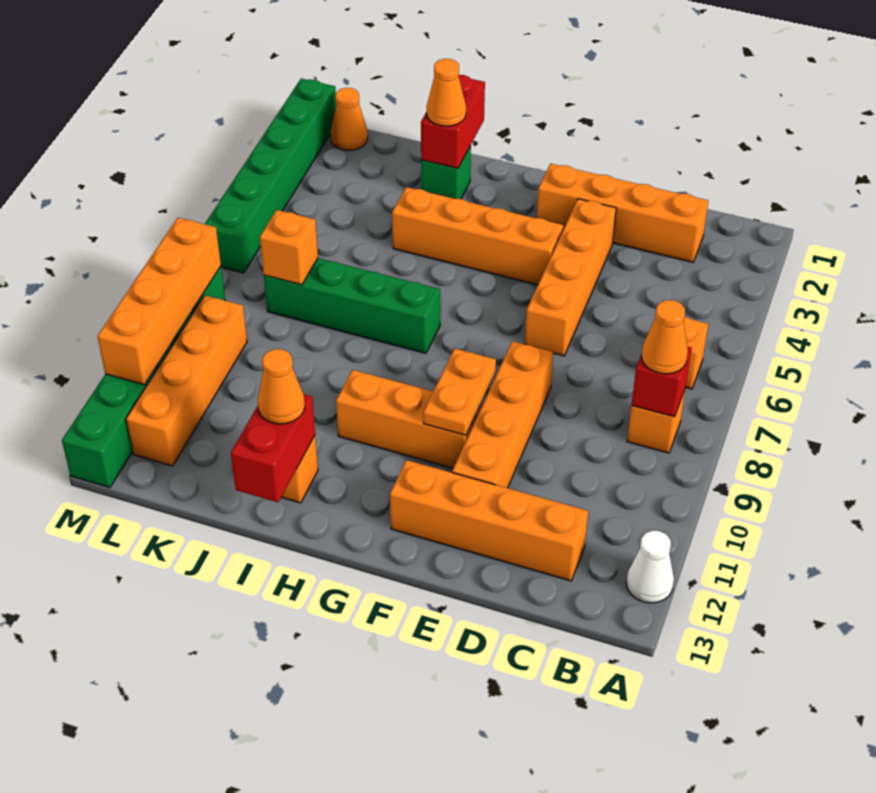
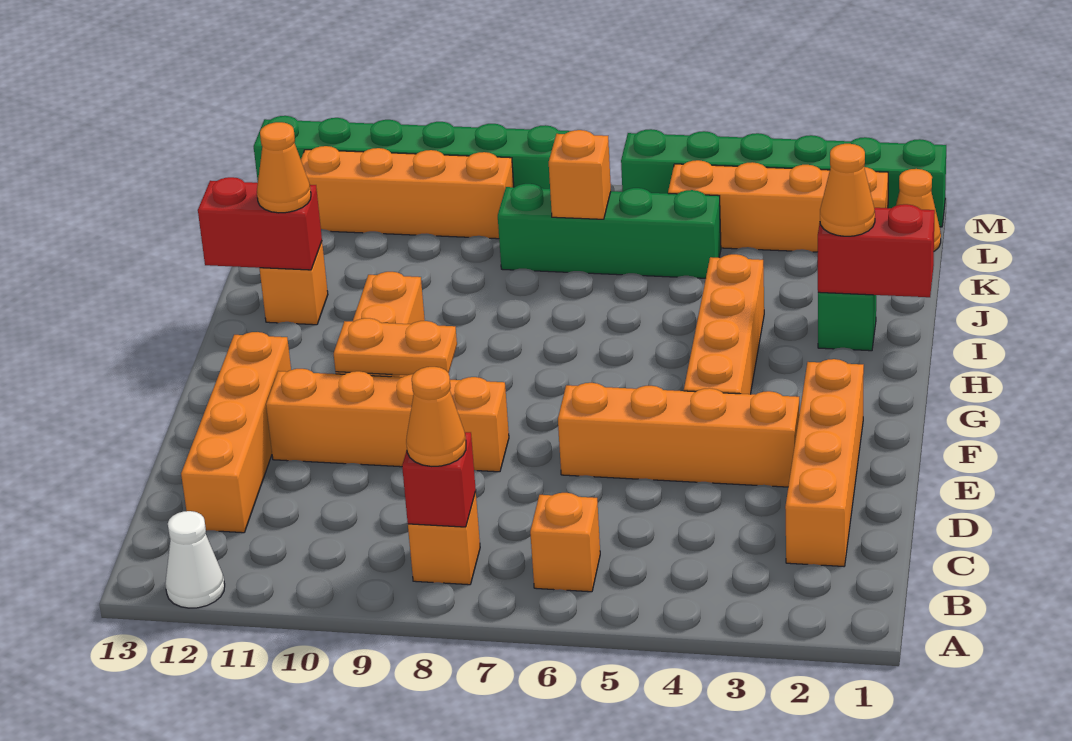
green brick H7:K7 level 1 -> green brick K5:K8 level 1
orange brick M8:M11 level 2 -> orange brick L2:L5 level 1

